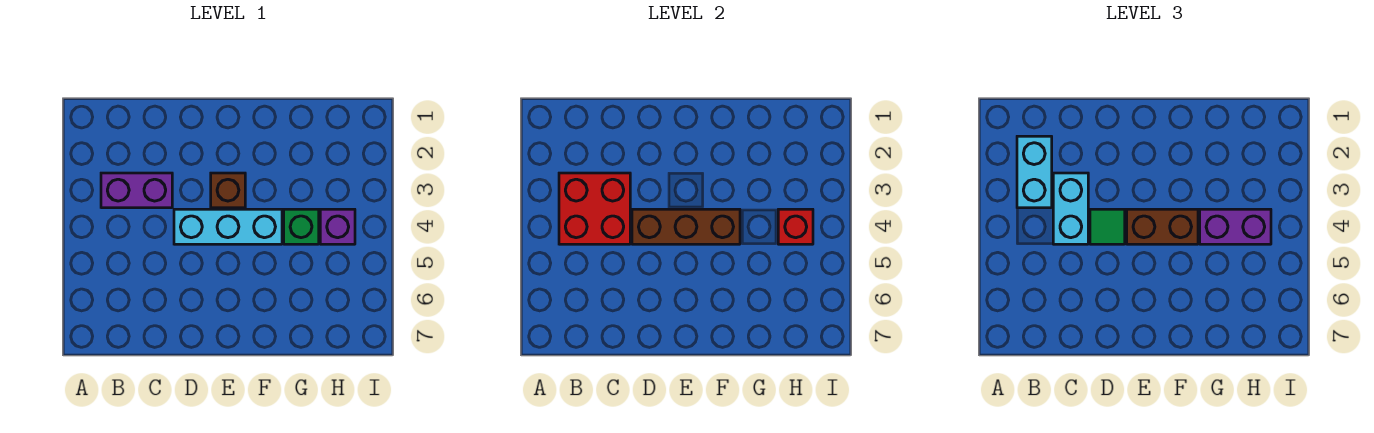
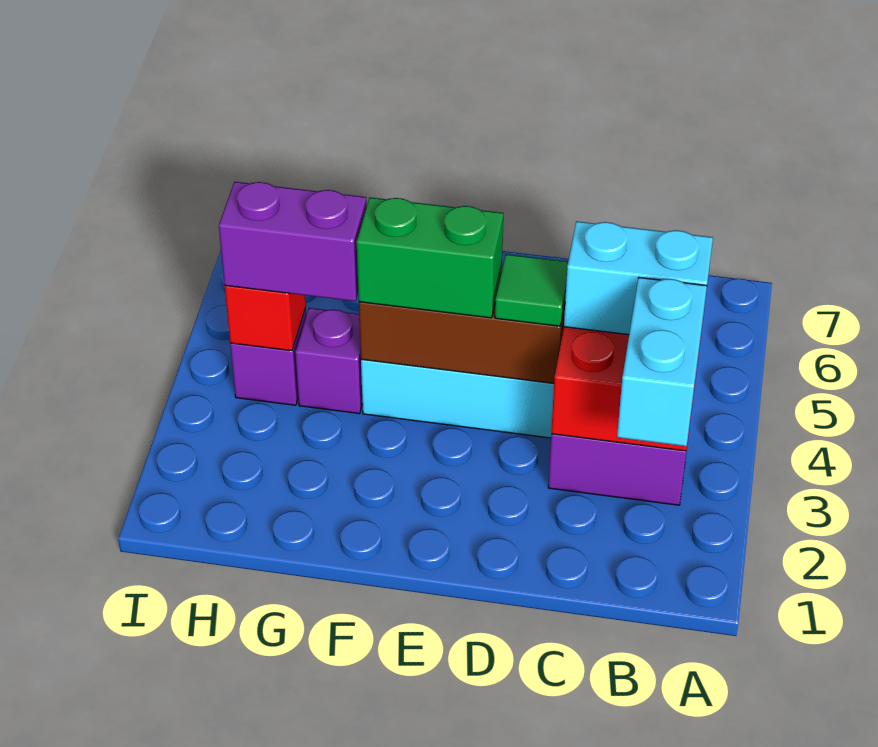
cyan brick C3:C4 level 3 -> cyan brick B4:C4 level 3
brown brick E3 level 1 -> none
brown brick E4:F4 level 3 -> green brick E4:F4 level 3
green brick G4 level 1 -> purple brick G4 level 1

